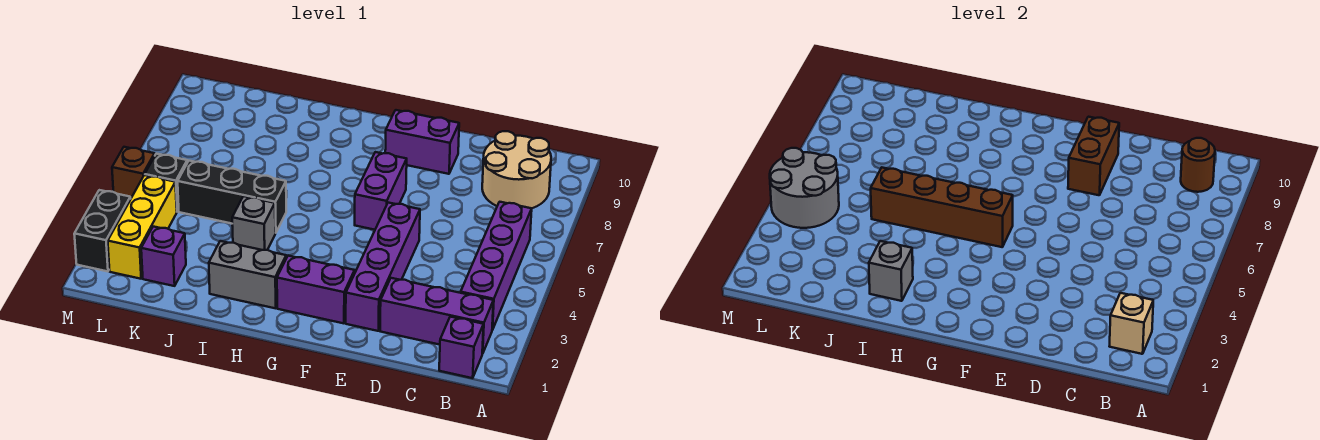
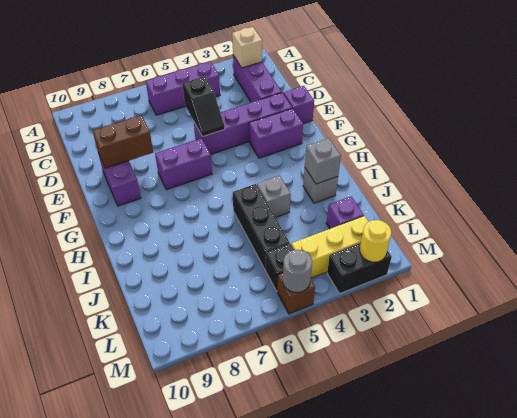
purple brick B1 level 1 -> purple brick E1 level 1
purple brick B3:B6 level 1 -> purple brick B4:B6 level 1
tan round brick B8:C9 level 1 -> none
brown round brick B9 level 2 -> none
none -> black slope D5:E5 level 2 top D
purple brick F2:G2 level 1 -> purple brick F2:F3 level 1
brown brick G5:J5 level 2 -> none
grey brick H2:I2 level 1 -> grey brick I2 level 1
grey round brick L4:M5 level 2 -> grey round brick M5 level 2
none -> yellow round brick M2 level 2

